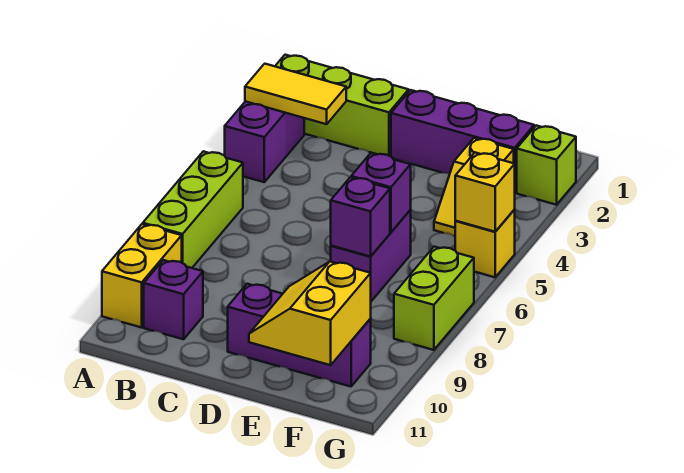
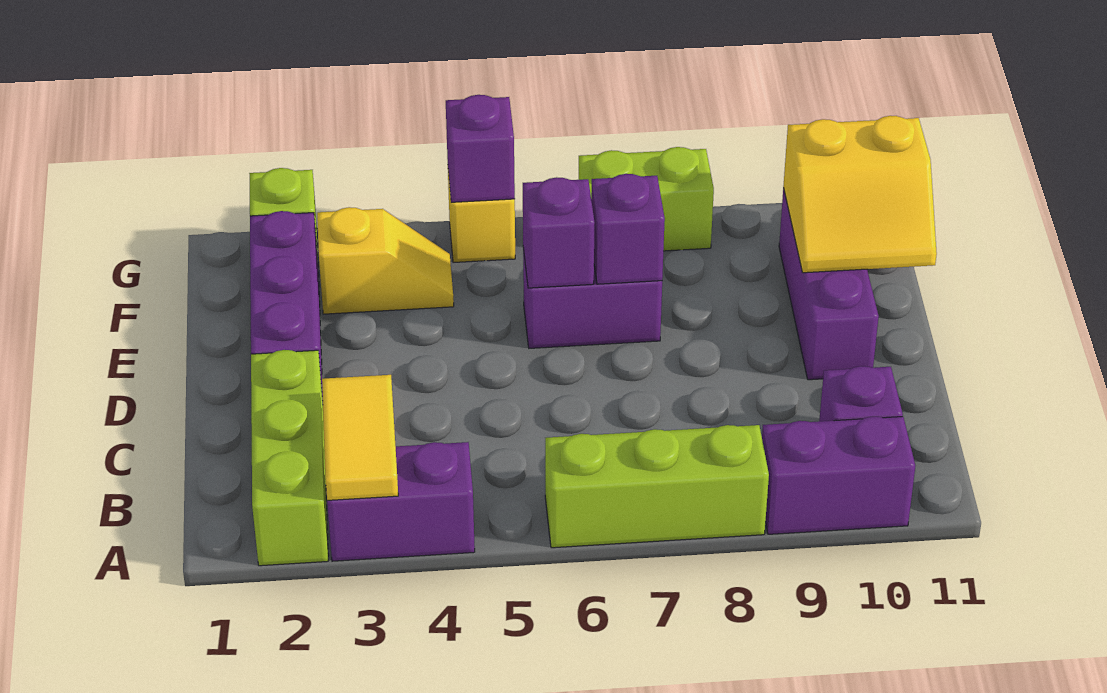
yellow brick A9:A10 level 1 -> purple brick A9:A10 level 1
yellow brick G5 level 2 -> purple brick G5 level 2

